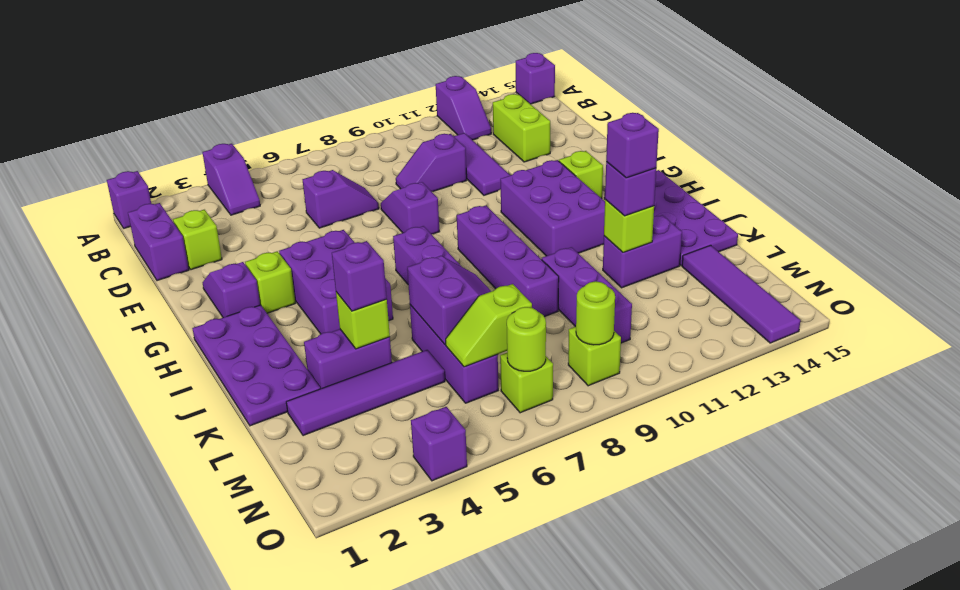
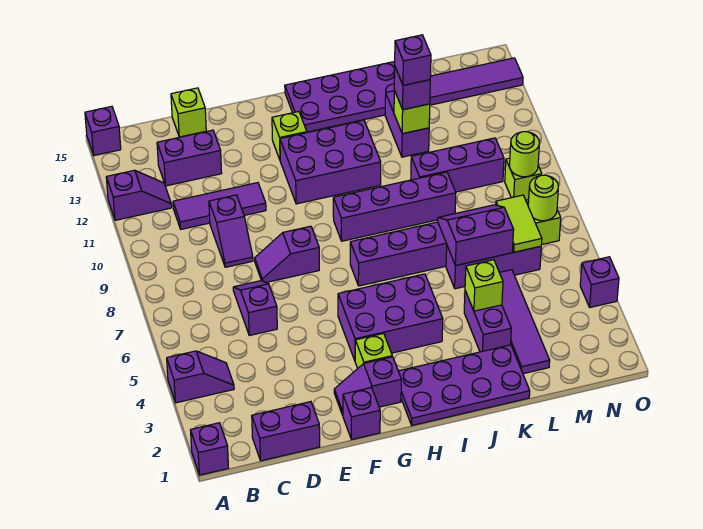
lime brick C13:D13 level 1 -> purple brick C13:D13 level 1
lime brick D2 level 1 -> lime brick D15 level 1
purple brick K4 level 3 -> purple brick F1 level 1
lime slope M6:M7 level 2 top 7 -> lime tile M6:M7 level 2

